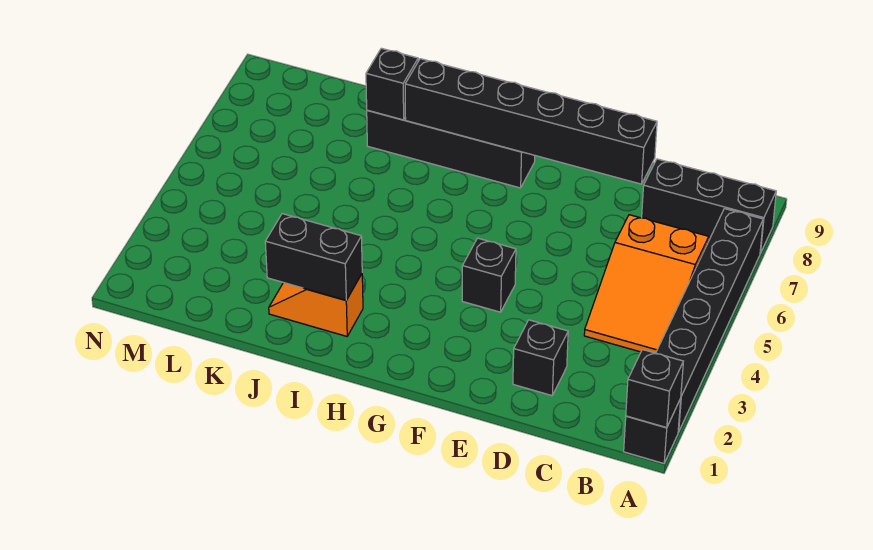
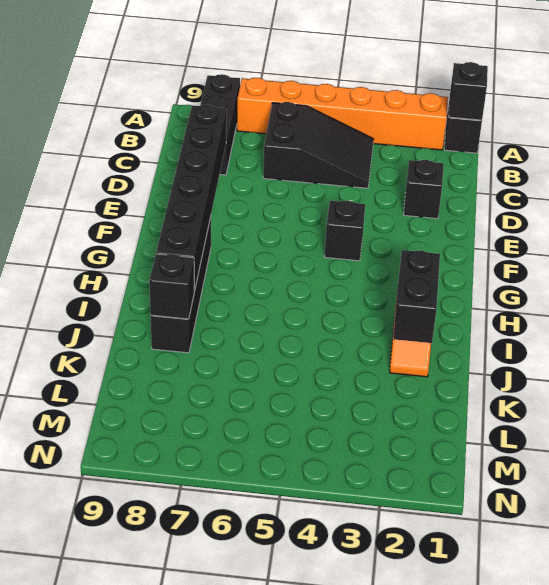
black brick A2:A7 level 1 -> orange brick A2:A7 level 1
orange slope B4:C6 level 1 top 6 -> black slope B4:C6 level 1 top 6

